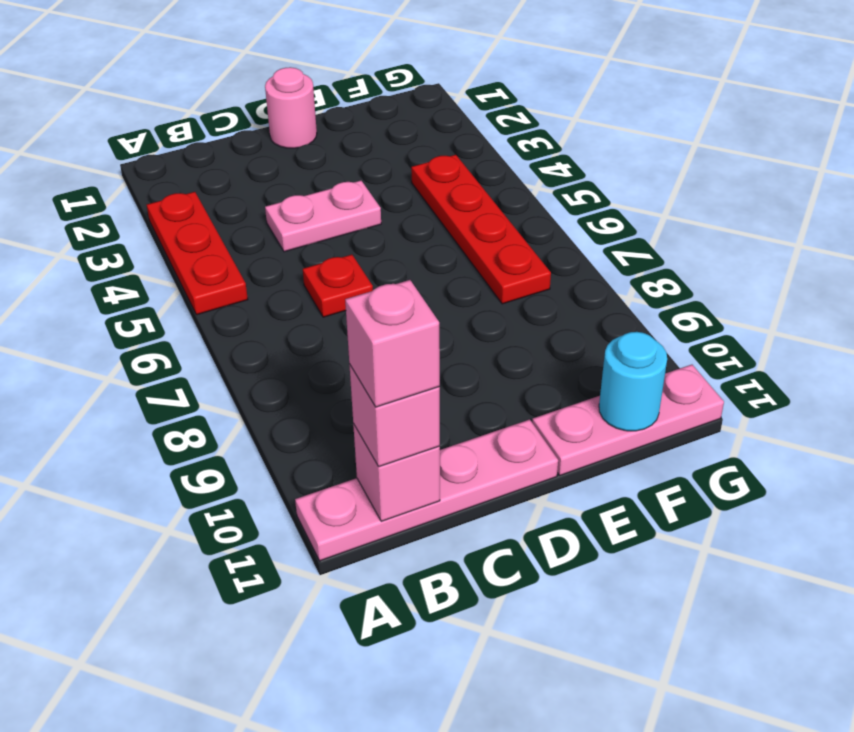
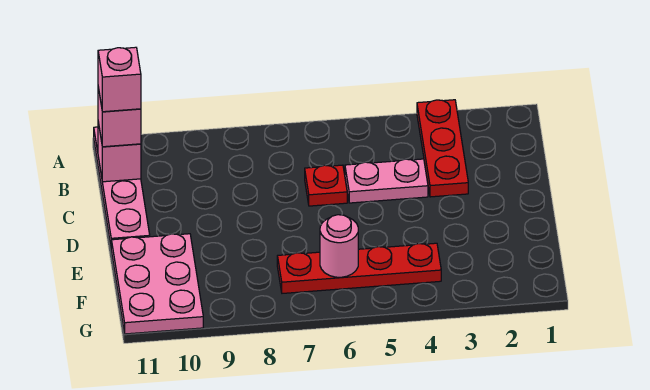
red plate A3:A5 level 1 -> red plate A3:C3 level 1
pink plate C4:D4 level 1 -> pink plate C4:C5 level 1
pink round brick D1 level 1 -> pink round brick F6 level 2
pink plate E11:G11 level 1 -> pink plate E10:G11 level 1
cyan round brick F11 level 2 -> none

